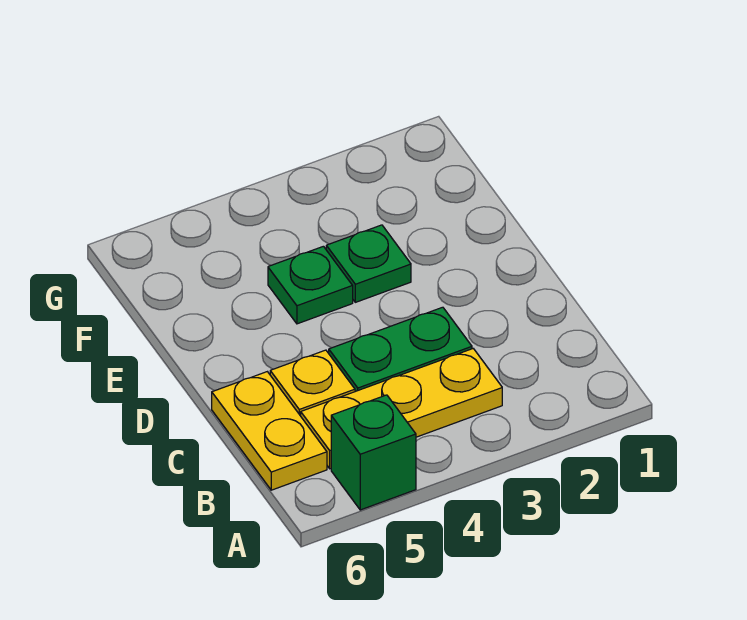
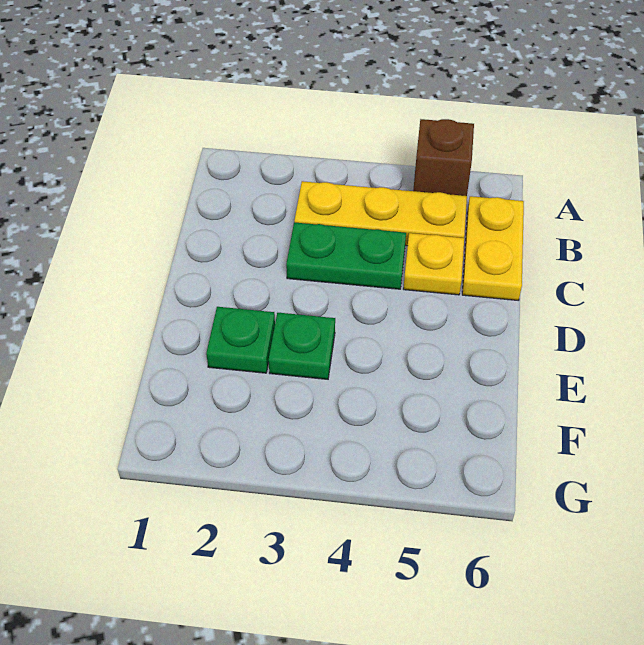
green brick A5 level 1 -> brown brick A5 level 1
green plate E4 level 1 -> green plate E2 level 1

